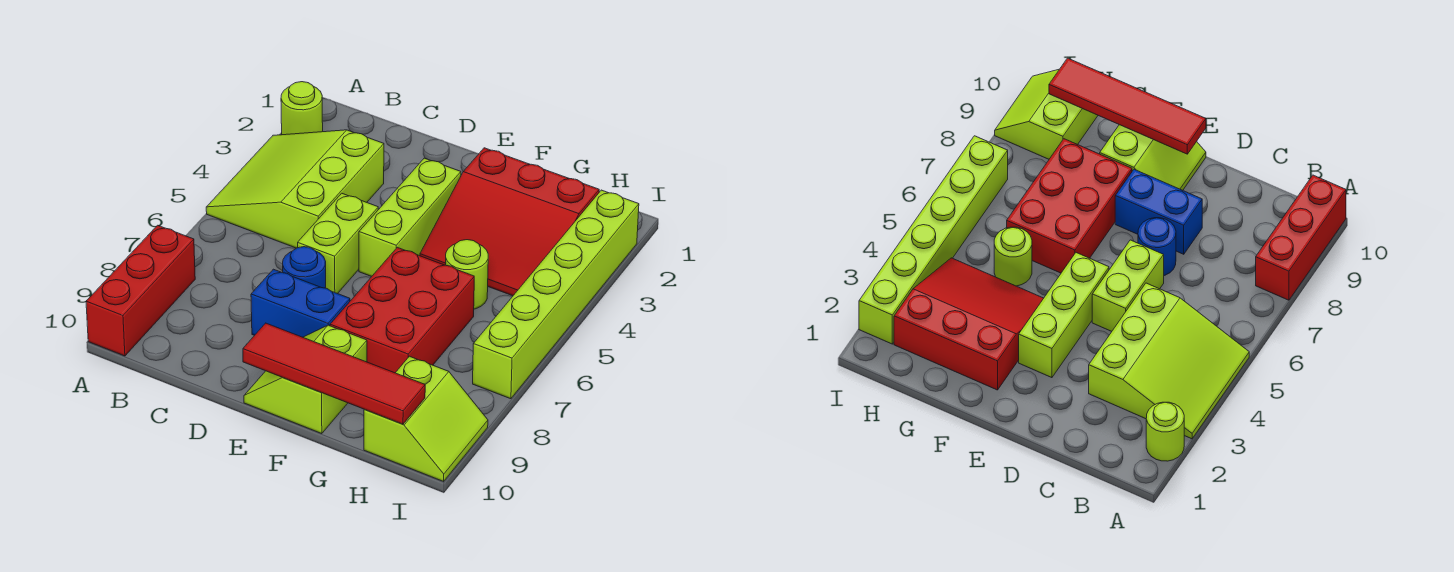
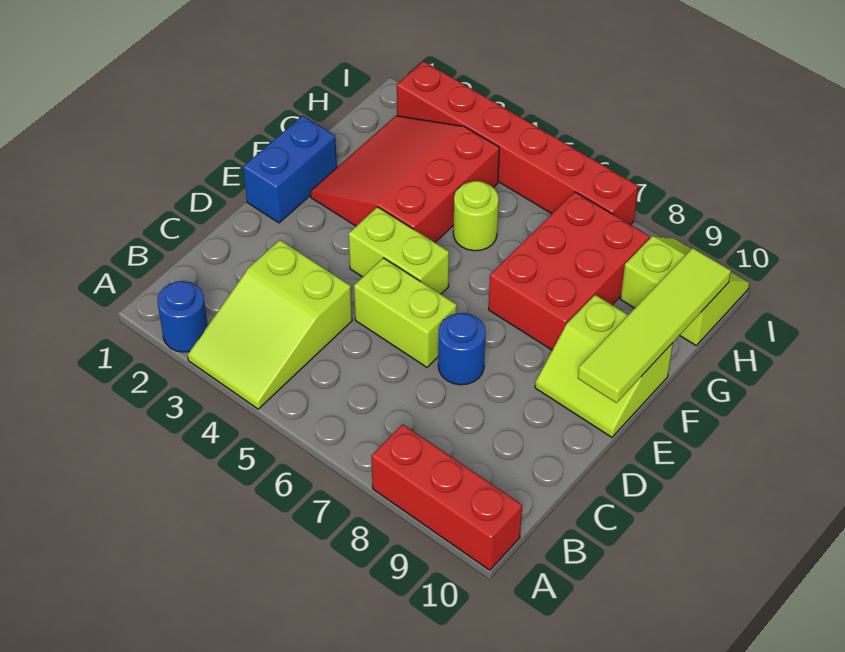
lime round brick A2 level 1 -> blue round brick A2 level 1
lime slope A3:C5 level 1 top C -> lime slope A3:C4 level 1 top C
blue brick D8:E8 level 1 -> blue brick E1:F1 level 1
lime brick E3:E5 level 1 -> lime brick E4:E5 level 1
red tile E10:H10 level 2 -> lime tile E10:H10 level 2
red slope F2:H4 level 1 top 2 -> red slope F2:H4 level 1 top 4
red brick F6:G8 level 1 -> red brick F7:H8 level 1
lime brick I2:I7 level 1 -> red brick I2:I7 level 1

